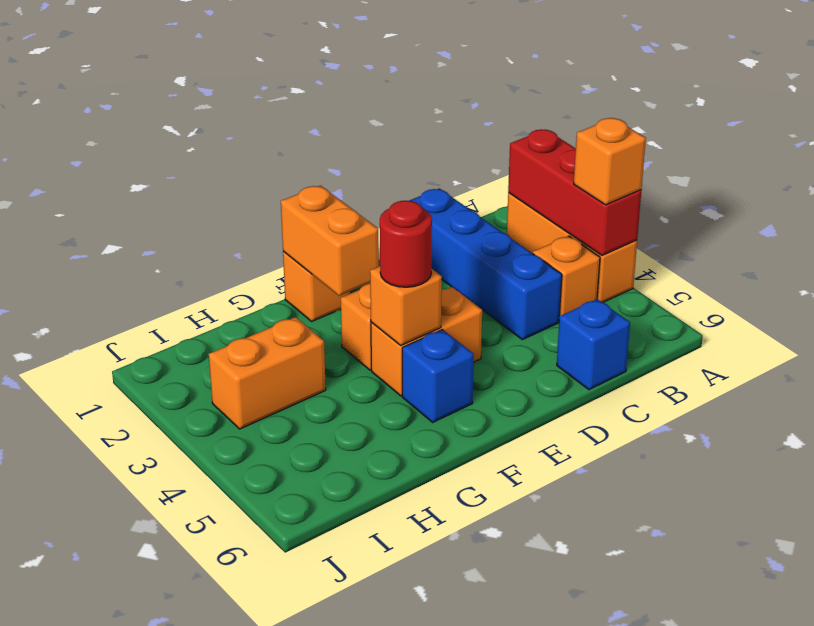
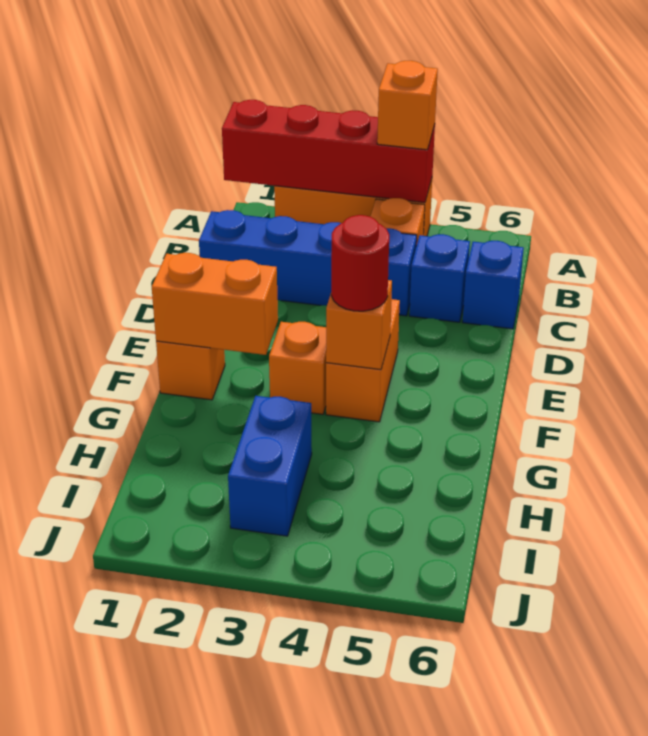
red brick A2:A4 level 2 -> red brick A1:A4 level 2
blue brick F5 level 1 -> blue brick C5 level 1
orange brick H3:I3 level 1 -> blue brick H3:I3 level 1

